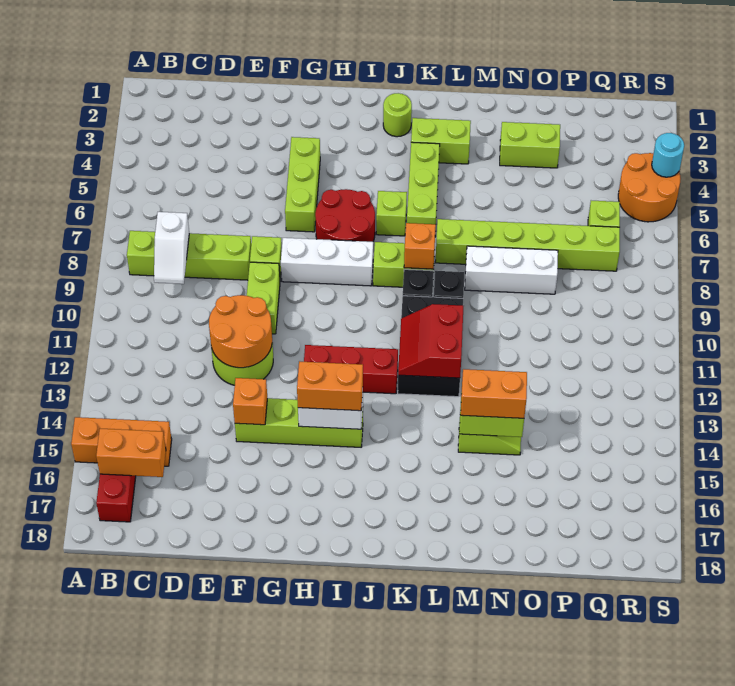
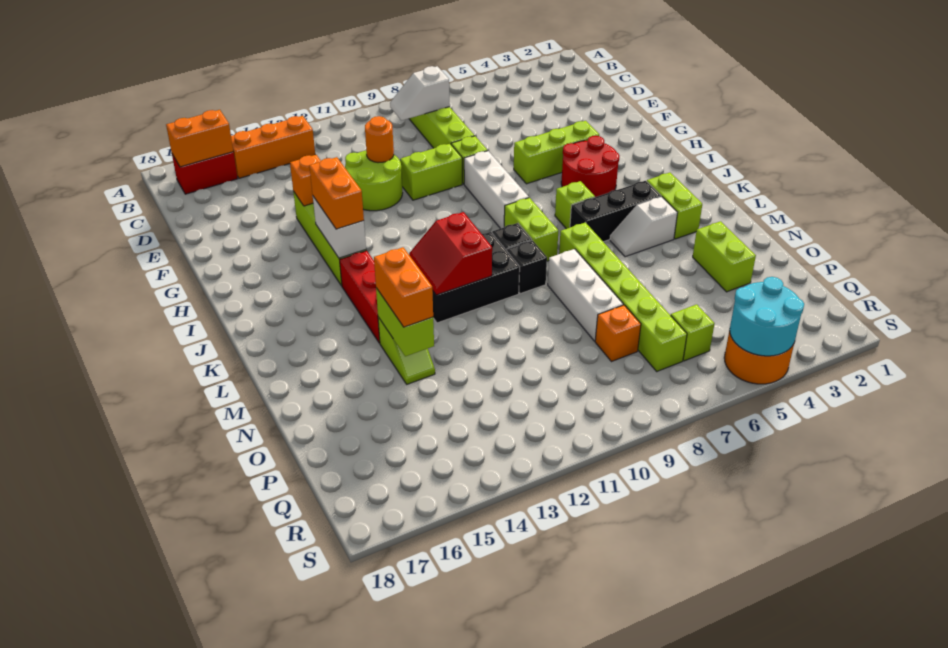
orange brick A15:C15 level 1 -> orange brick B13:B15 level 1
orange brick B16:C16 level 2 -> orange brick B16:B17 level 2
orange round brick E11:F12 level 2 -> orange round brick E11 level 2
red round brick H6:I7 level 1 -> red round brick H4:I5 level 1
red brick H12:J12 level 1 -> red brick J14:L14 level 1
lime round brick J2 level 1 -> none
lime brick K4:K6 level 1 -> black brick K4:K6 level 1
orange brick K8 level 2 -> orange brick P8 level 1
red slope K11:L12 level 2 top L -> red slope K11:L12 level 2 top 11
none -> white slope L4:L5 level 1 top 4
cyan round brick S4 level 2 -> cyan round brick R4:S5 level 2

